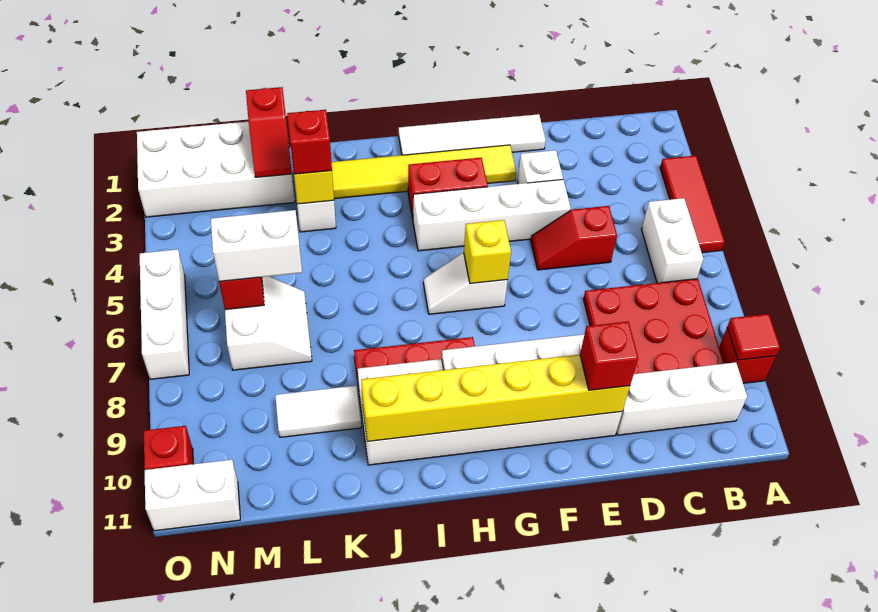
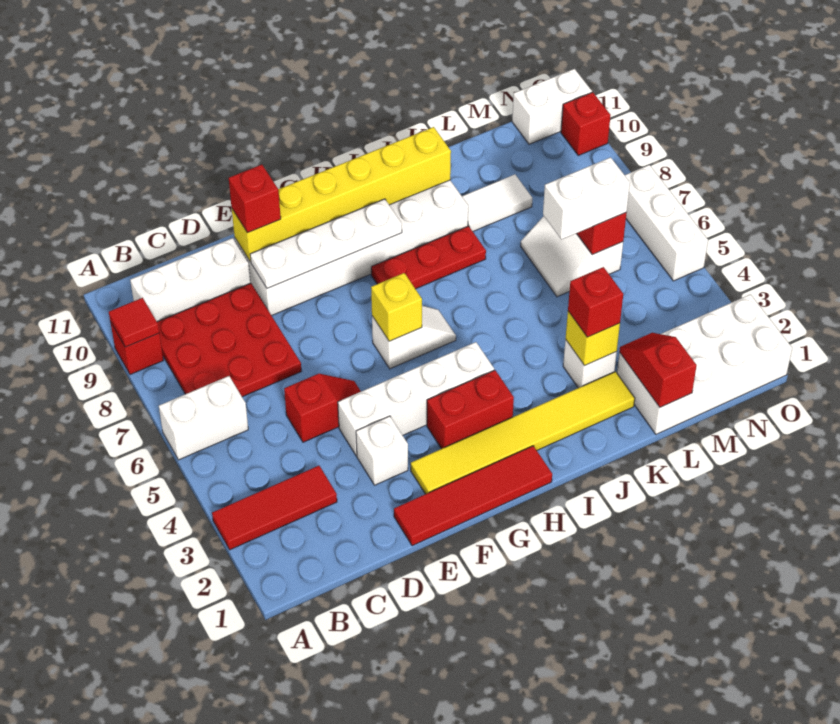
red tile A3:A5 level 1 -> red tile A3:C3 level 1
white brick B5:B6 level 1 -> white brick A6:B6 level 1
white tile E1:H1 level 1 -> red tile E1:H1 level 1

